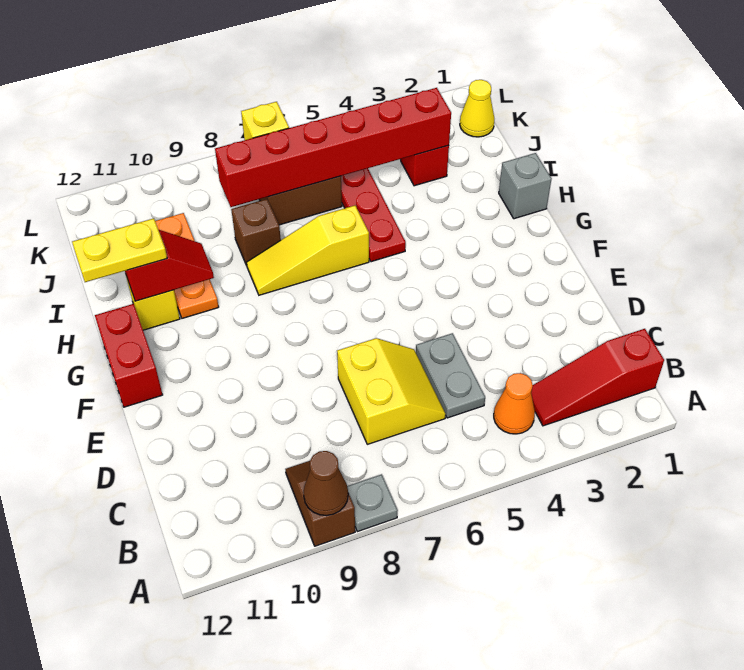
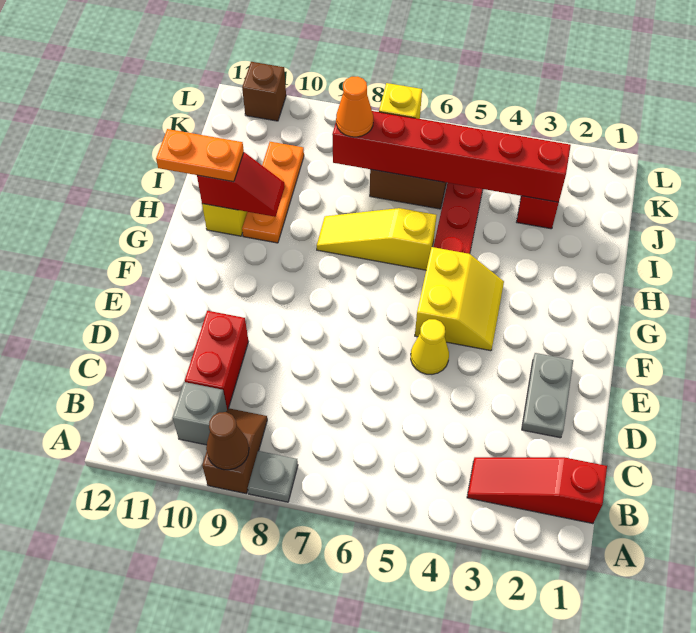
orange cone B4 level 1 -> orange cone J8 level 3
grey plate C5:D5 level 1 -> grey plate D2:E2 level 1
yellow slope C6:D7 level 1 top 7 -> yellow slope F4:G5 level 1 top 5
red brick F12:G12 level 1 -> red brick C10:D10 level 1
grey brick H1 level 1 -> grey brick B10 level 1
yellow plate H11:H12 level 3 -> orange plate H11:H12 level 3
brown brick I8 level 1 -> brown brick L11 level 1
yellow cone K1 level 1 -> yellow cone E5 level 1

